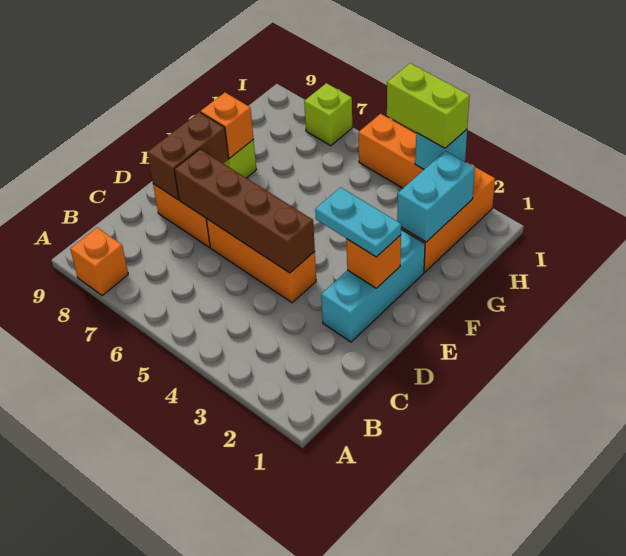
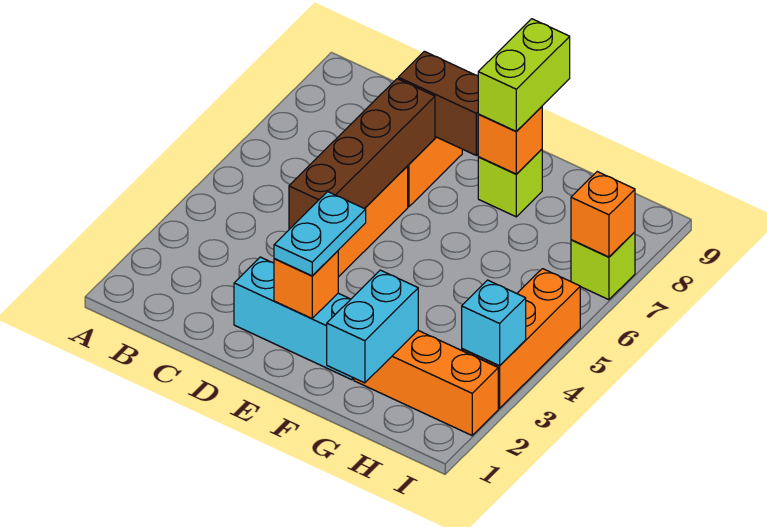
orange brick A8 level 1 -> orange brick I7 level 2
cyan brick G2:H2 level 2 -> cyan brick G1:G2 level 2
lime brick I3:I4 level 3 -> lime brick F8:F9 level 3

